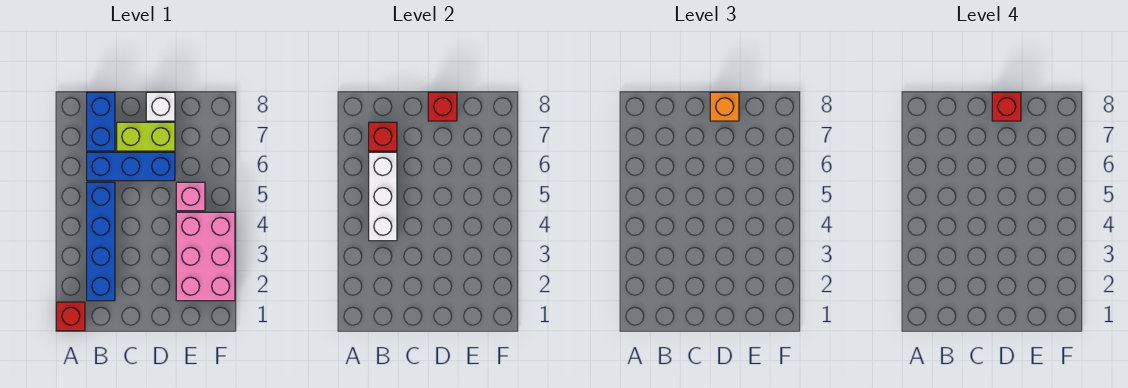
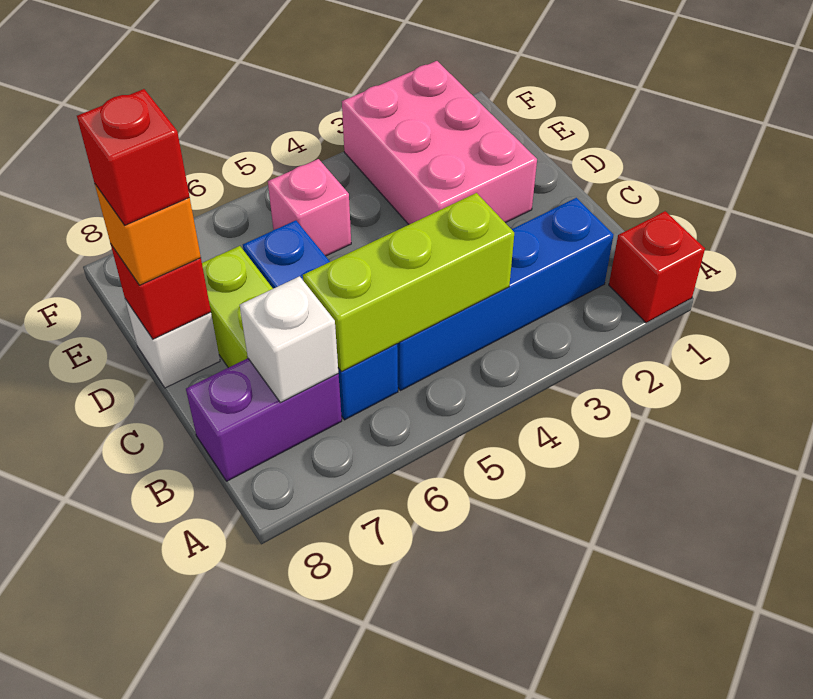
white brick B4:B6 level 2 -> lime brick B4:B6 level 2
blue brick B7:B8 level 1 -> purple brick B7:B8 level 1
red brick B7 level 2 -> white brick B7 level 2
pink brick E2:F4 level 1 -> pink brick D2:F3 level 1

